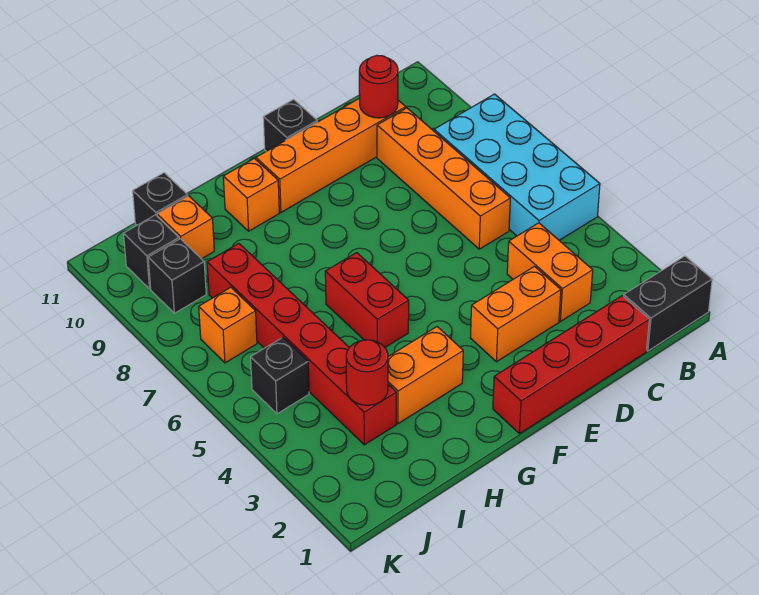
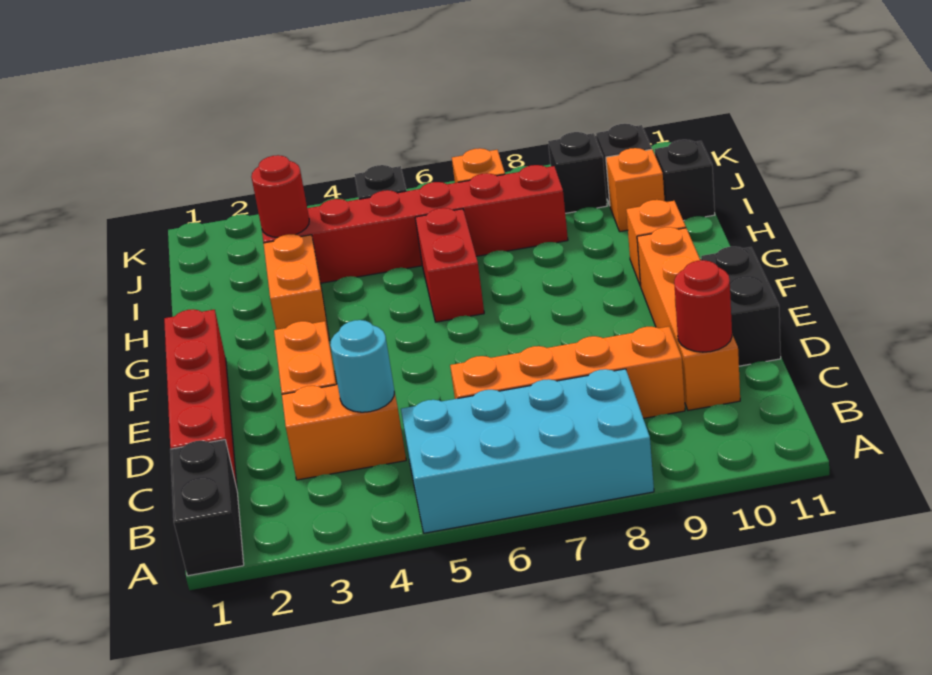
none -> cyan round brick C4 level 2
black brick E11 level 1 -> black brick D11:E11 level 1
red brick G5:G6 level 1 -> red brick G6:H6 level 1

